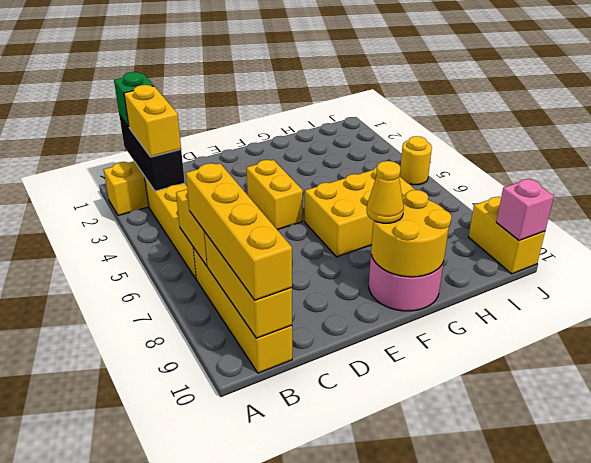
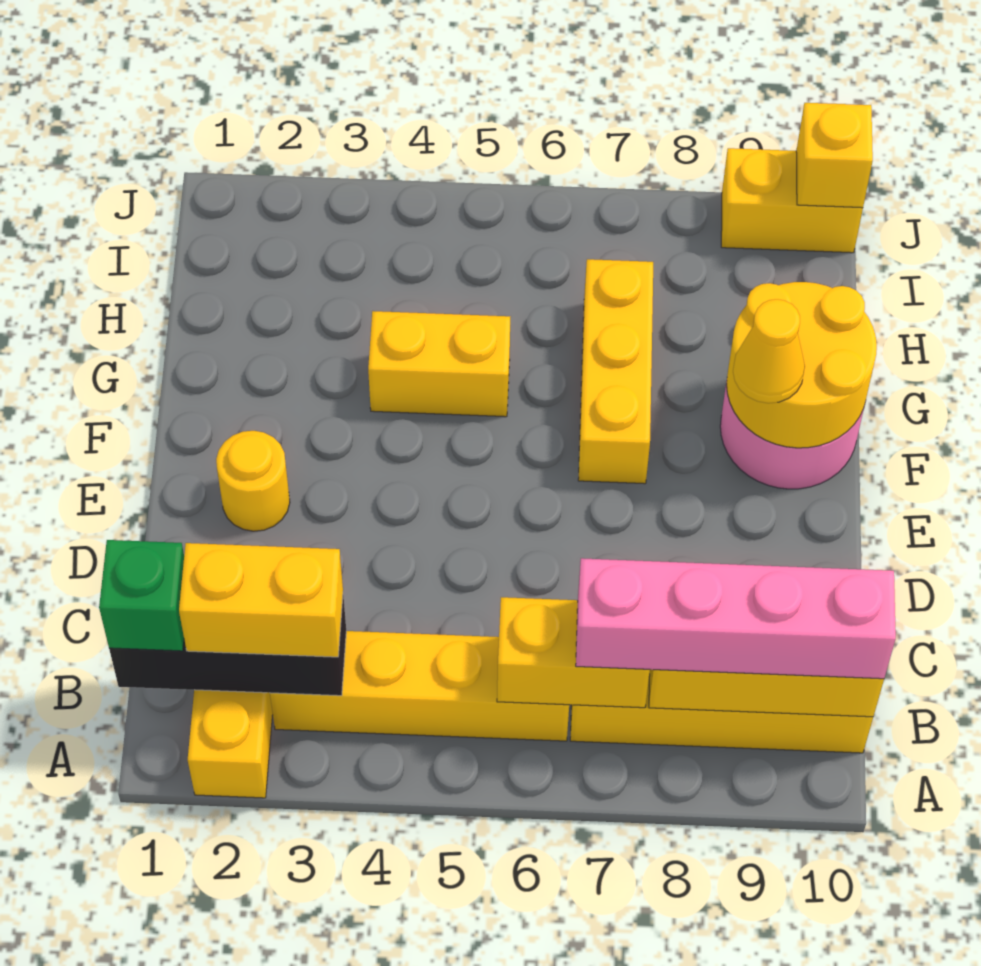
yellow brick B7:B10 level 3 -> pink brick B7:B10 level 3
yellow brick E4:E5 level 1 -> yellow brick G4:G5 level 1
yellow brick F6:H7 level 1 -> yellow brick F7:H7 level 1
yellow round brick J5 level 1 -> yellow round brick E2 level 1
pink brick J10 level 2 -> yellow brick J10 level 2

